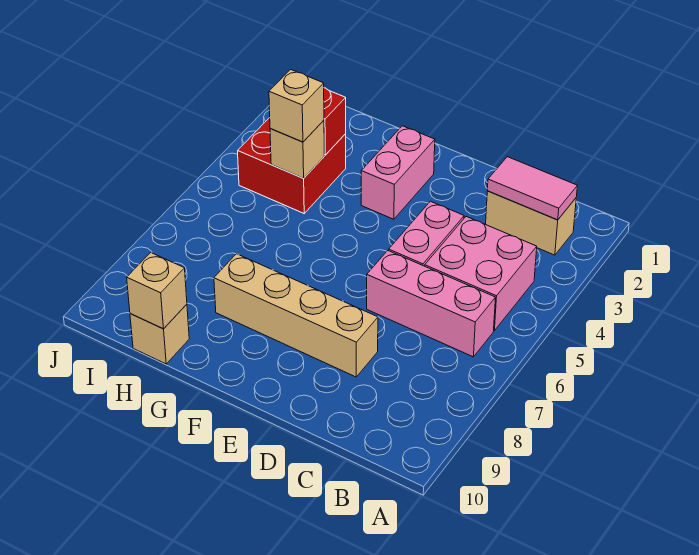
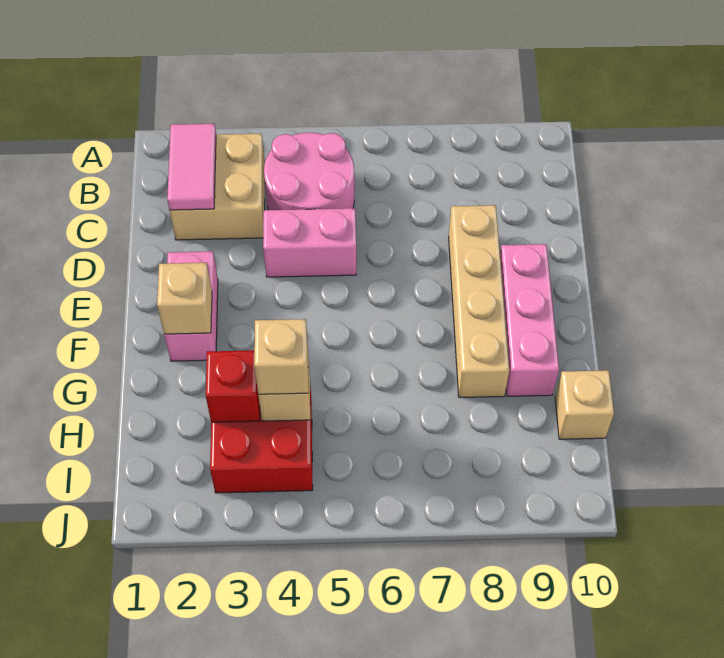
tan brick B2:C2 level 1 -> tan brick B2:C3 level 1
pink brick B4:C5 level 1 -> pink round brick B4:C5 level 1
pink brick B6:D6 level 1 -> pink brick E9:G9 level 1
pink brick F2:F3 level 1 -> pink brick E2:F2 level 1
tan brick H10 level 2 -> tan brick F2 level 2

